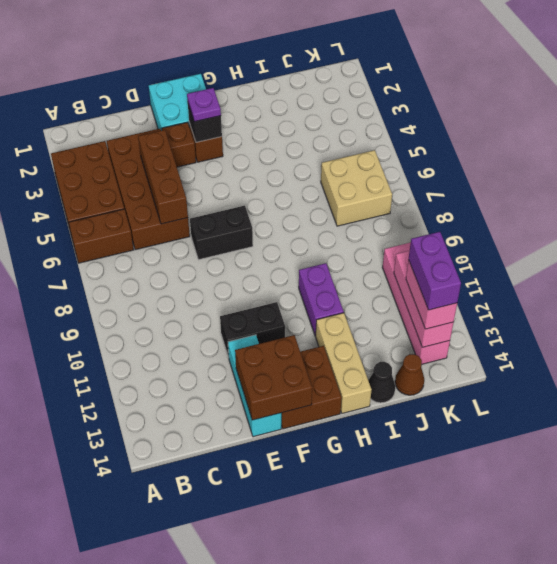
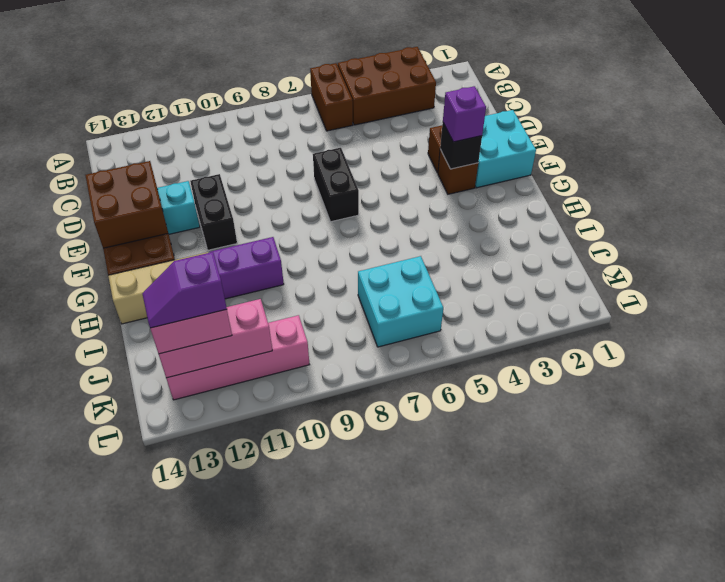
brown brick C3:D6 level 1 -> none
brown brick D4:D6 level 2 -> none
purple plate F3 level 3 -> purple brick F3 level 3
black cone I14 level 1 -> none
tan brick J6:K7 level 1 -> cyan brick J6:K7 level 1
brown cone J14 level 1 -> none
purple brick K12:K13 level 4 -> purple slope K12:K13 level 4 top 12

